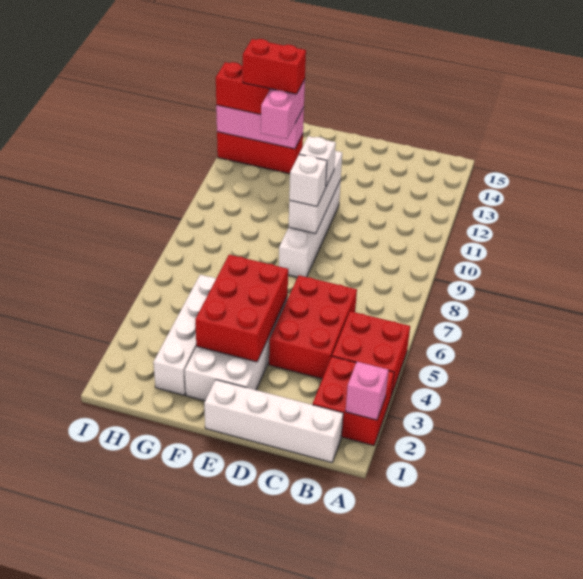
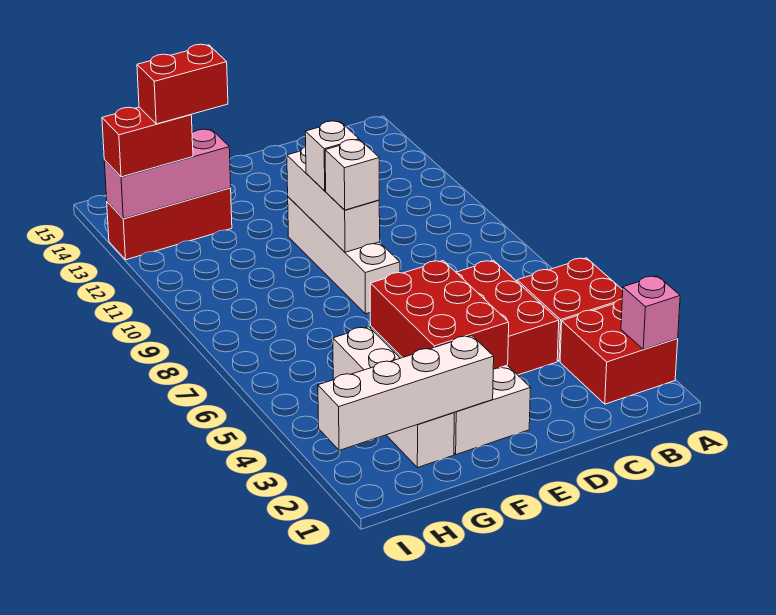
white brick B1:E1 level 1 -> white brick F2:I2 level 2
pink brick G12:G13 level 3 -> none

